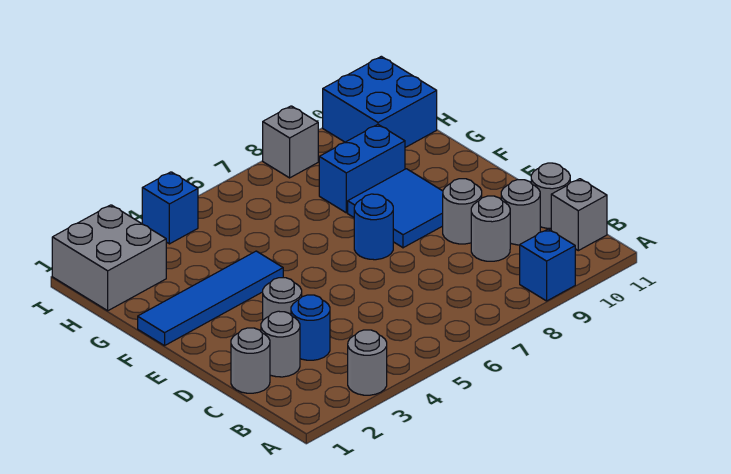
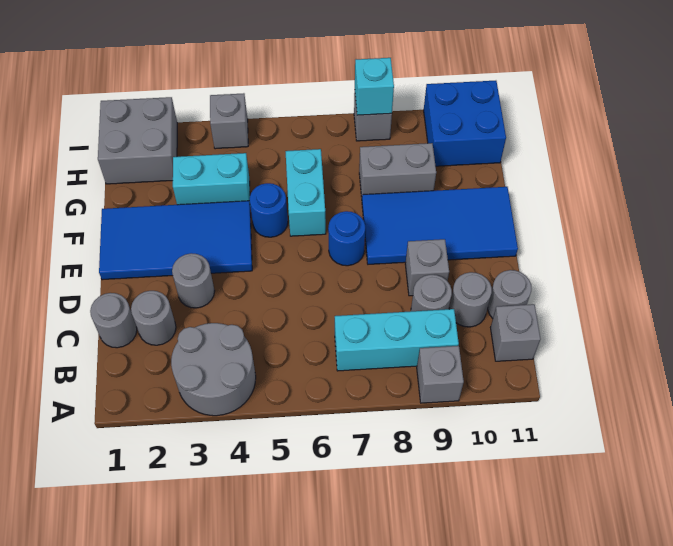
grey round brick A3 level 1 -> grey round brick A3:B4 level 1
blue brick A9 level 1 -> grey brick A9 level 1
none -> cyan brick B7:B9 level 1
blue round brick C3 level 1 -> blue round brick F5 level 1
grey round brick D9 level 1 -> grey brick D9 level 1
blue tile E8:F9 level 1 -> blue tile E8:F11 level 1
blue tile F1:F4 level 1 -> blue tile E1:F4 level 1
none -> cyan brick F6:G6 level 1
none -> cyan brick G3:G4 level 1
blue brick G8:G9 level 1 -> grey brick G8:G9 level 1
blue brick I4 level 1 -> grey brick I4 level 1
none -> cyan brick I8 level 2

